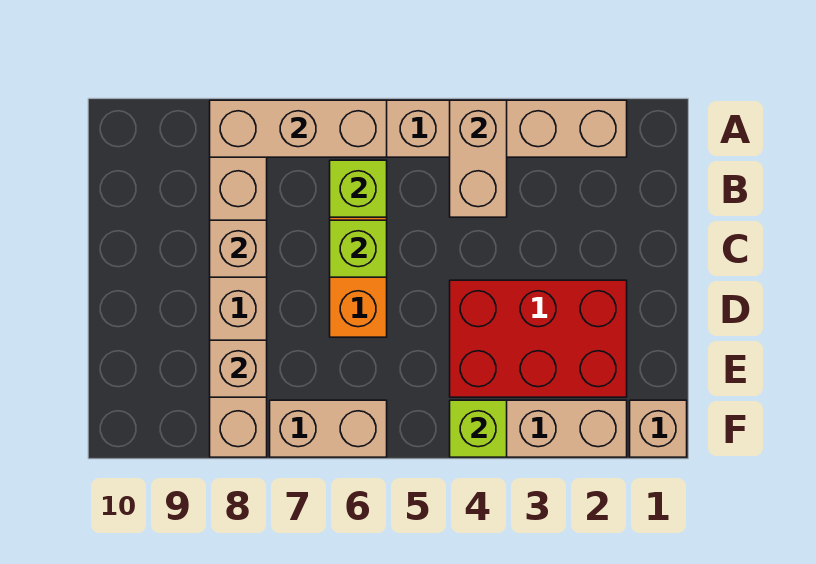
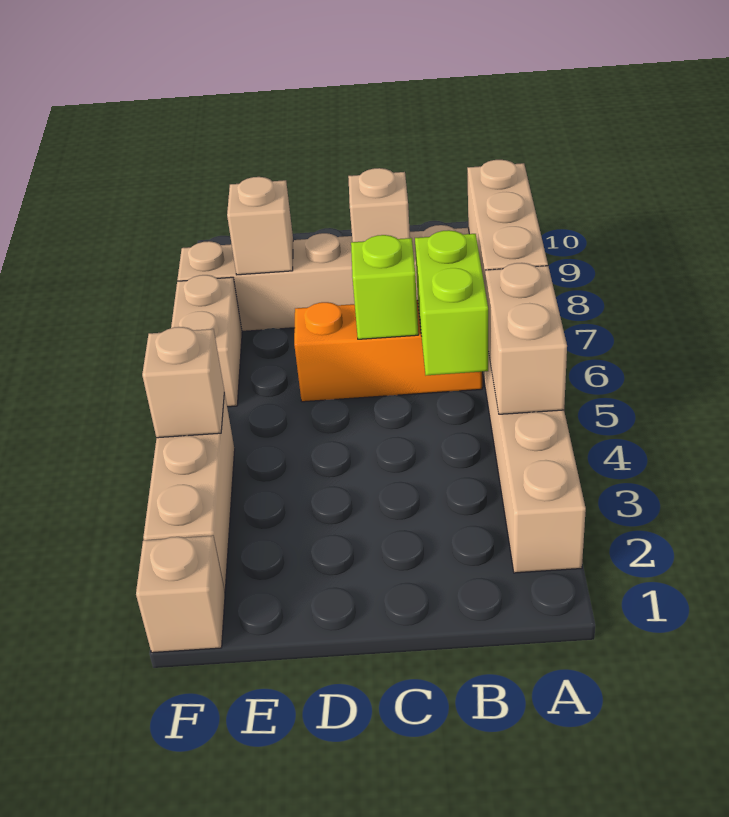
tan brick A4:B4 level 2 -> tan brick A4:A5 level 2
lime brick B6 level 2 -> lime brick B5:B6 level 2
red brick D2:E4 level 1 -> none
lime brick F4 level 2 -> tan brick F4 level 2

